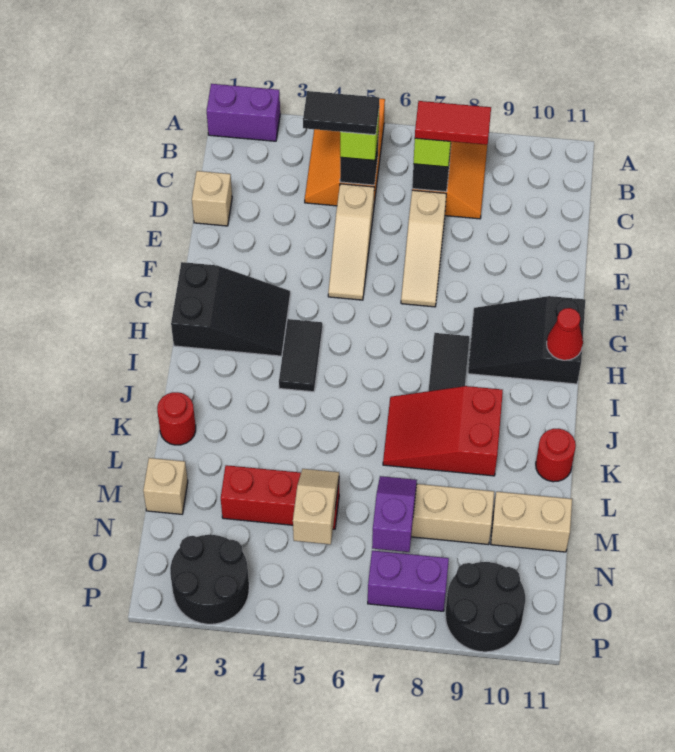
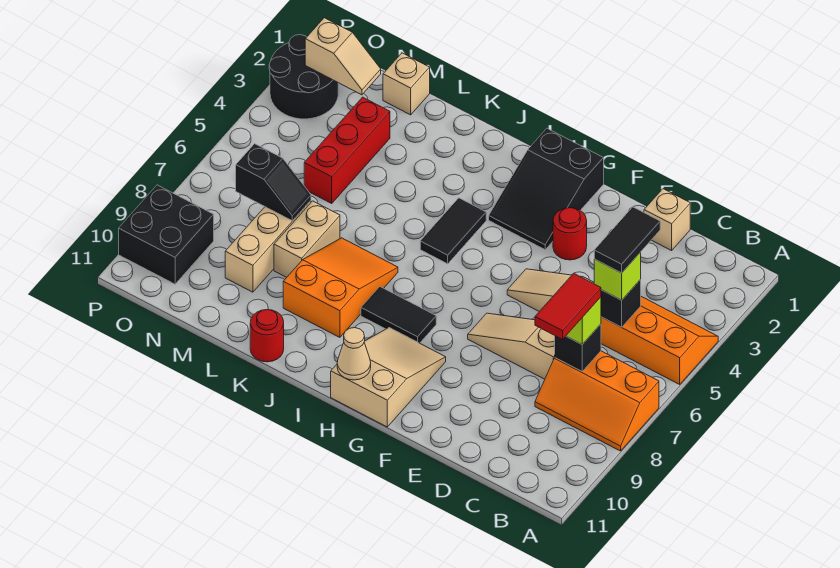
purple brick A1:A2 level 1 -> none
black slope G9:H11 level 1 top 11 -> tan slope G9:H11 level 1 top 11
black tile H4:I4 level 1 -> black tile I4:I5 level 1
red cone H11 level 2 -> tan cone H11 level 2
red slope J7:K9 level 1 top 9 -> orange slope J7:K9 level 1 top 9
red round brick K1 level 1 -> red round brick F3 level 1
tan slope M5:N5 level 2 top N -> tan slope N2:O2 level 2 top O
purple slope M7:N7 level 2 top N -> black slope M7:N7 level 2 top N
tan brick M10:M11 level 1 -> tan brick L7:L8 level 1
purple brick O7:O8 level 1 -> none
black round brick O9:P10 level 1 -> black brick O9:P10 level 1

